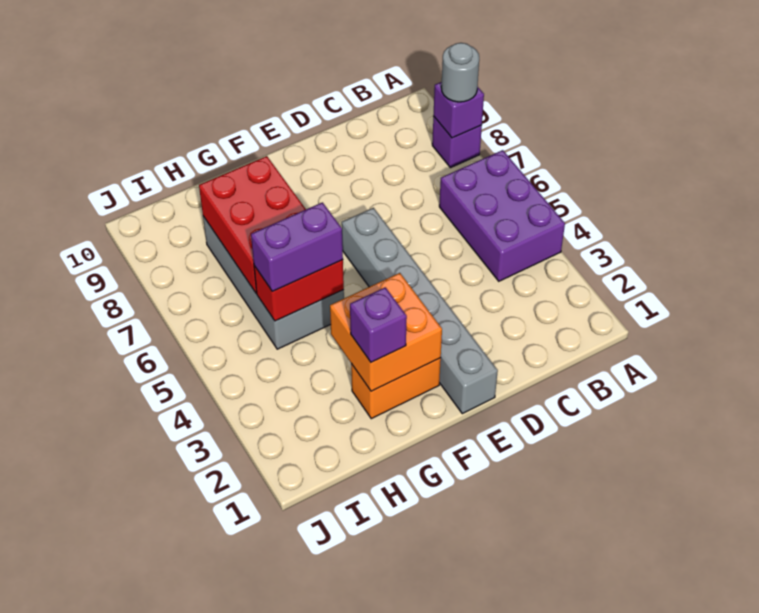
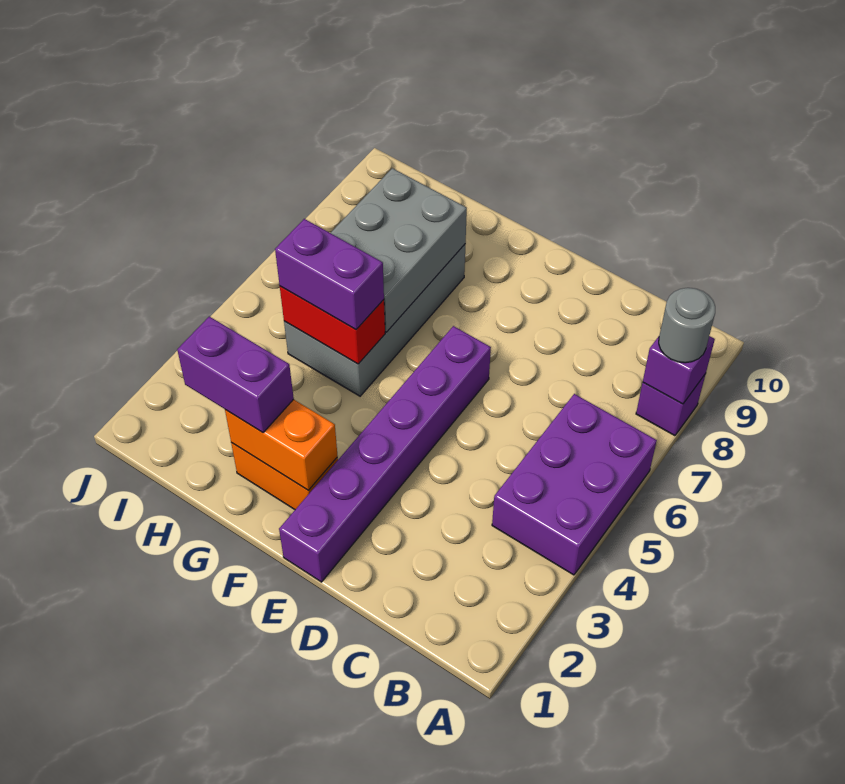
grey brick E1:E6 level 1 -> purple brick E1:E6 level 1
orange brick F2:G3 level 2 -> orange brick F2:G2 level 2
purple brick G2 level 3 -> purple brick G2:H2 level 3
red brick G6:H8 level 2 -> grey brick G6:H8 level 2

